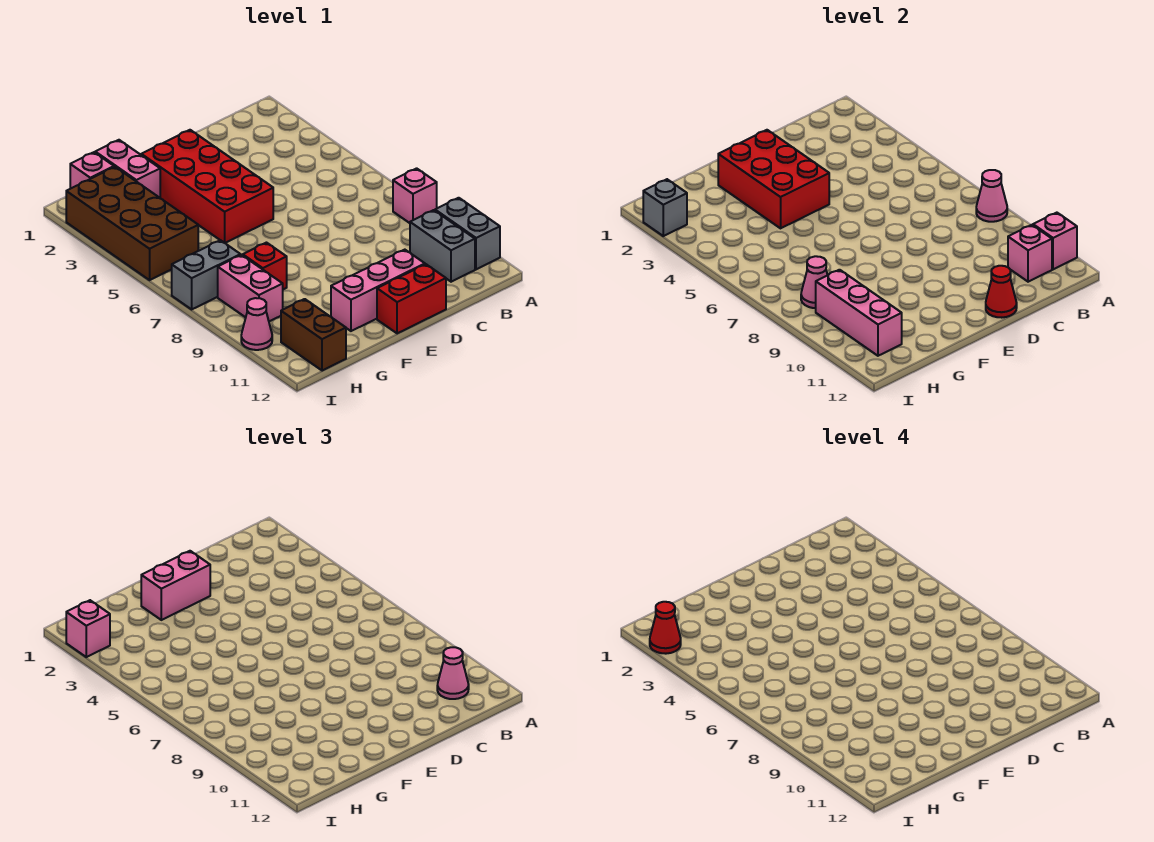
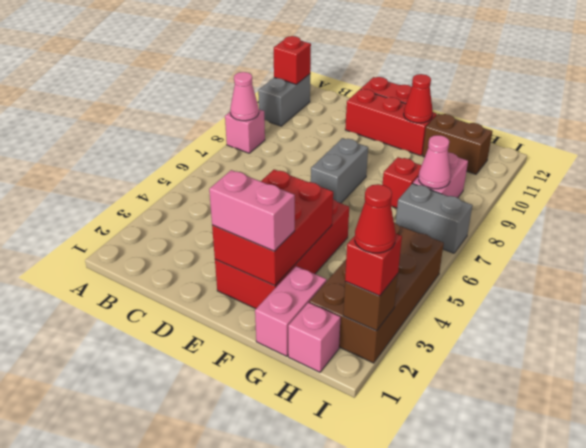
pink brick A11 level 2 -> red brick A11 level 2
grey brick B10:B11 level 1 -> grey brick E7:E8 level 1
pink brick B11 level 2 -> none
pink cone B11 level 3 -> none
pink brick D11:F11 level 1 -> red brick D11:F11 level 1
red cone D12 level 2 -> red cone F11 level 2
pink brick H9:H11 level 2 -> none
brown brick H11:H12 level 1 -> brown brick G11:H11 level 1
grey brick I2 level 2 -> brown brick I2 level 2
pink brick I2 level 3 -> red brick I2 level 3
pink cone I10 level 1 -> none

